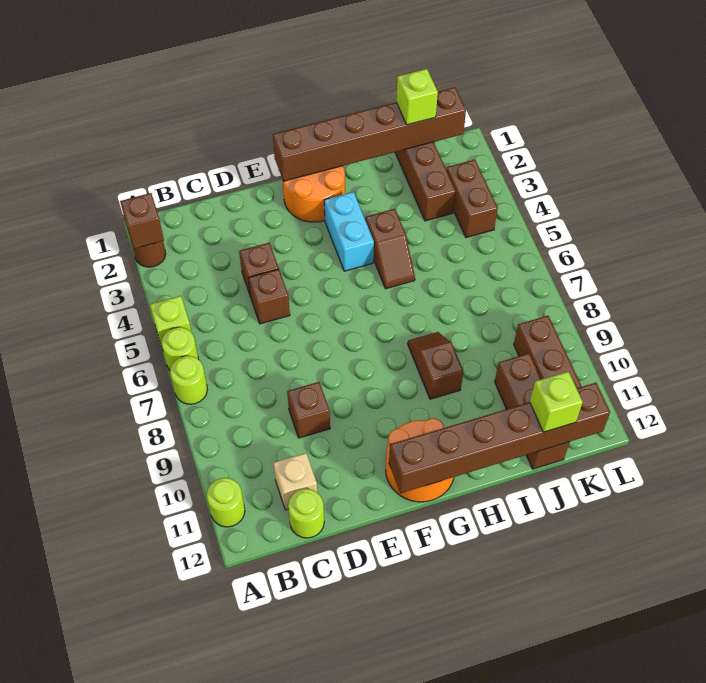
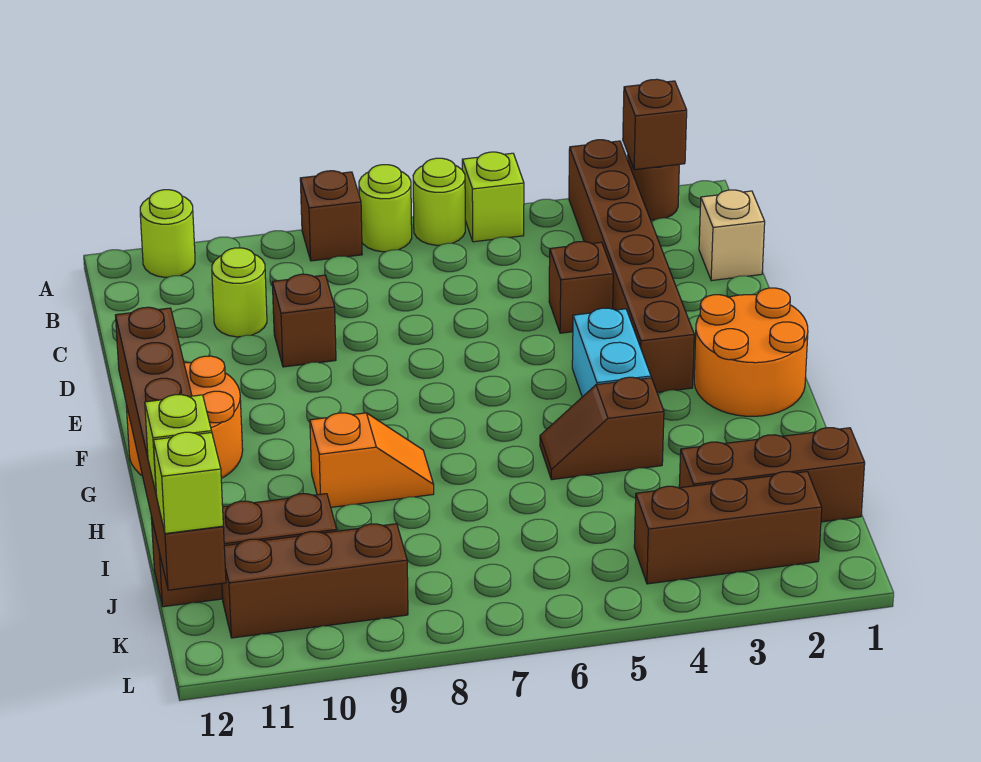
tan brick C11 level 1 -> tan brick C1 level 1
lime round brick C12 level 1 -> lime round brick C10 level 1
brown brick D5 level 1 -> brown brick A8 level 1
brown brick F1:K1 level 2 -> brown brick A3:F3 level 1
cyan brick G3:G4 level 1 -> cyan brick F4:G4 level 1
brown slope H8:H9 level 1 top 9 -> orange slope H8:H9 level 1 top 9
lime brick J1 level 3 -> lime brick K12 level 3
brown brick K3:K4 level 1 -> brown brick K2:K4 level 1

